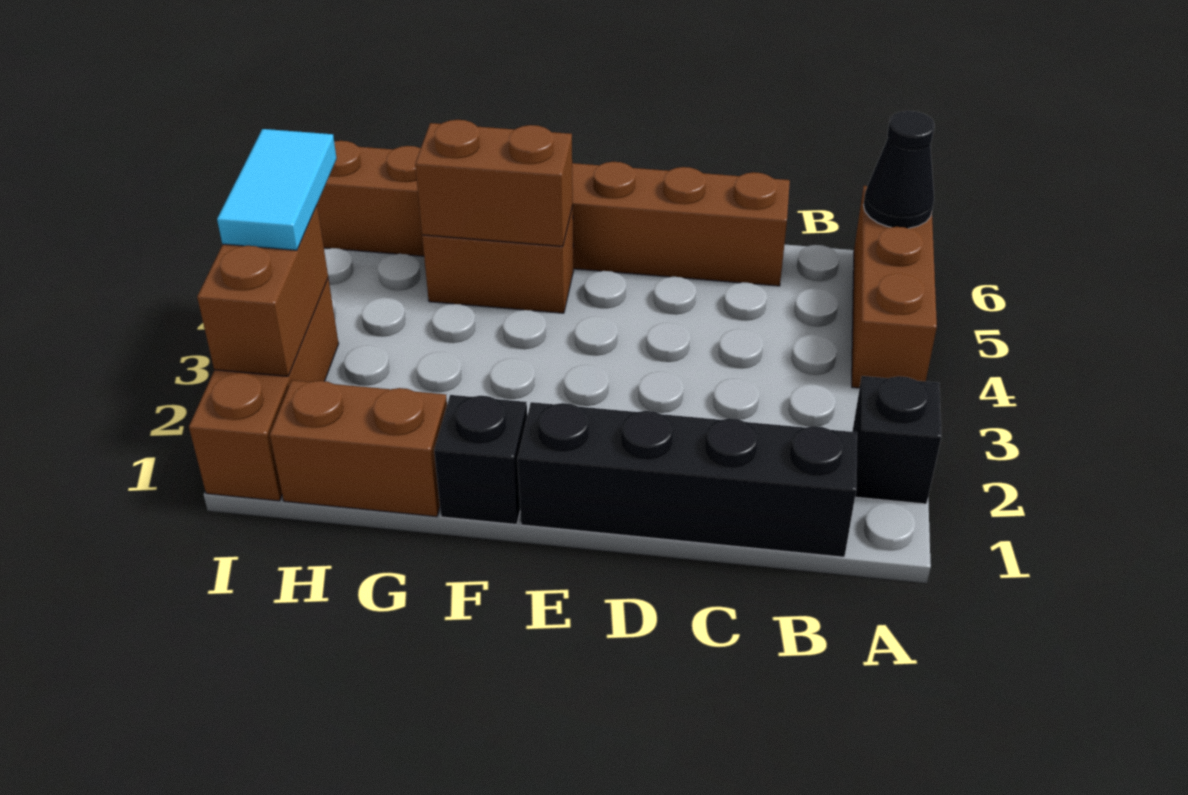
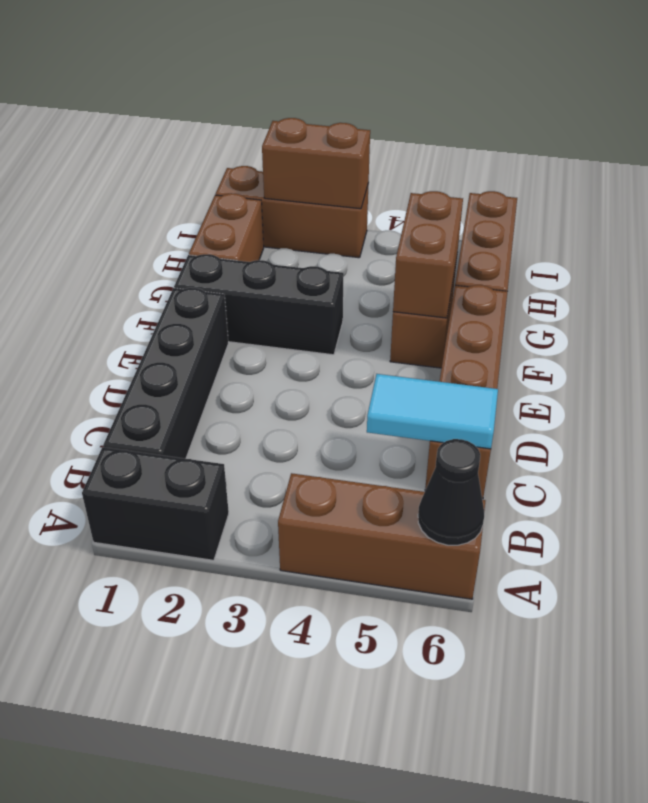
black brick A2 level 1 -> black brick A1:A2 level 1
black brick F1 level 1 -> black brick F1:F3 level 1
cyan tile I3:I4 level 3 -> cyan tile C5:C6 level 2

